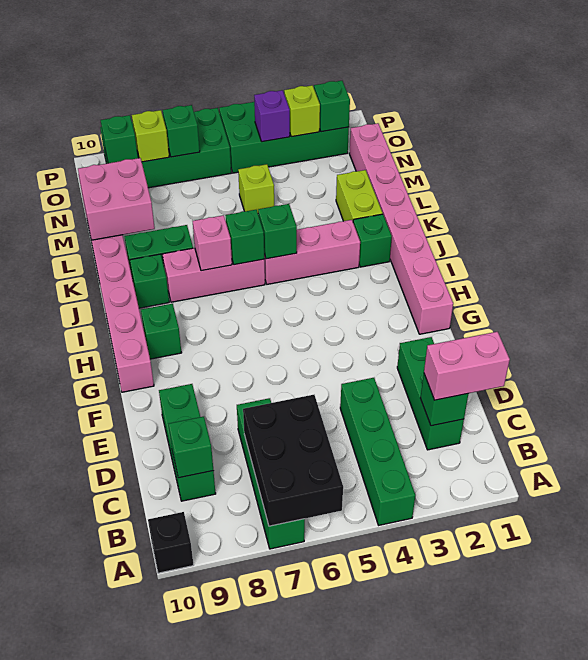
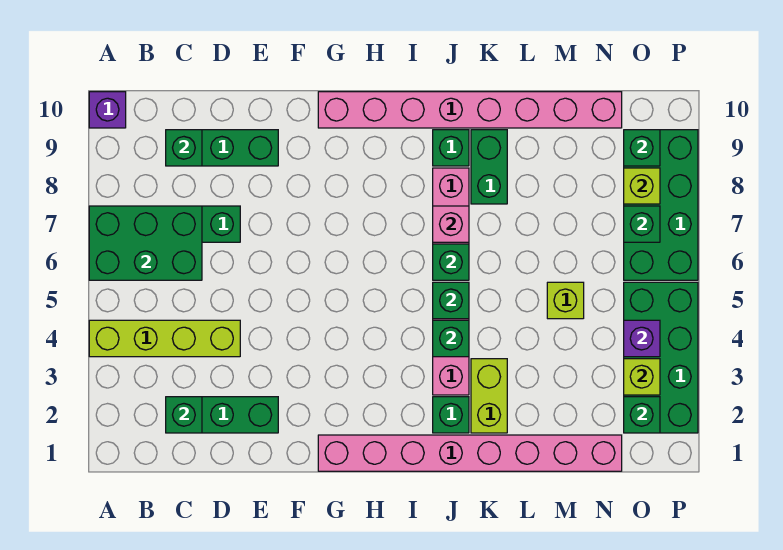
green brick A4:D4 level 1 -> lime brick A4:D4 level 1
black brick A6:C7 level 2 -> green brick A6:C7 level 2
black brick A10 level 1 -> purple brick A10 level 1
pink brick C1:C2 level 3 -> none
green brick H9 level 1 -> green brick J4 level 2
lime brick K2:L2 level 1 -> lime brick K2:K3 level 1
pink brick L9:M10 level 2 -> none

